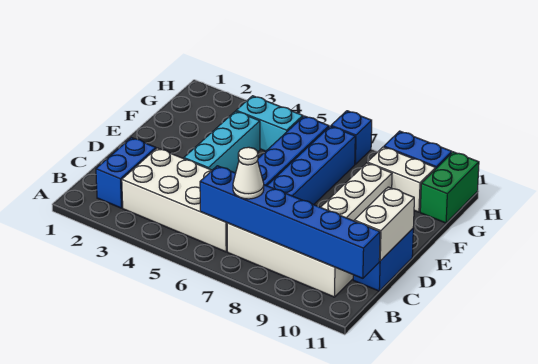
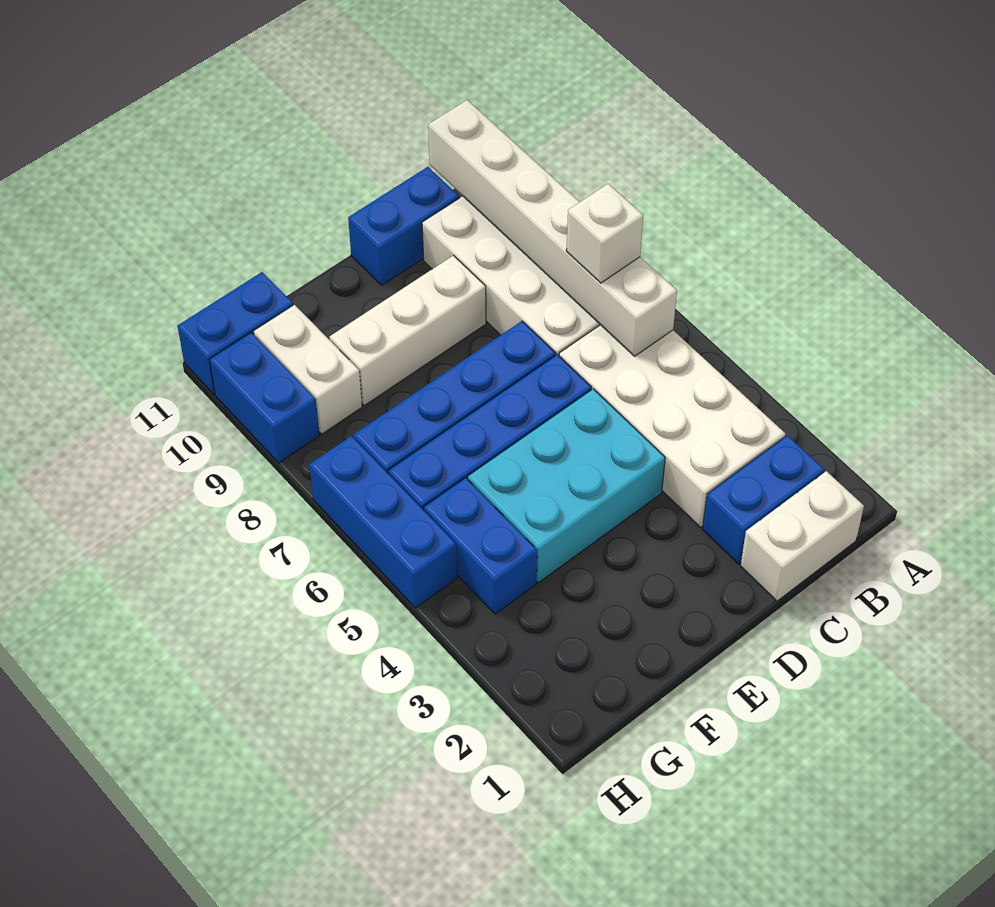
blue brick B6:B11 level 2 -> white brick B6:B11 level 2
white cone B7 level 3 -> white brick B7 level 3
white brick C11:D11 level 2 -> white brick B1:C1 level 1
cyan brick D4:F4 level 1 -> cyan brick D4:F5 level 1
cyan brick G4:G5 level 1 -> blue brick G4:G5 level 1
green brick G11:H11 level 1 -> blue brick G11:H11 level 1
blue brick H7 level 1 -> blue brick H5:H7 level 1

